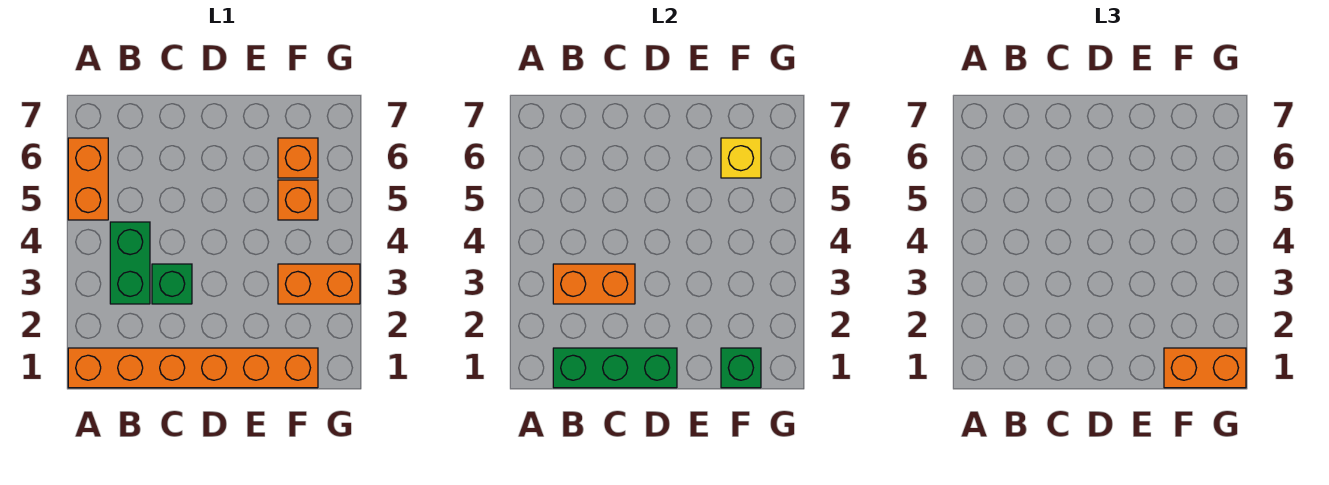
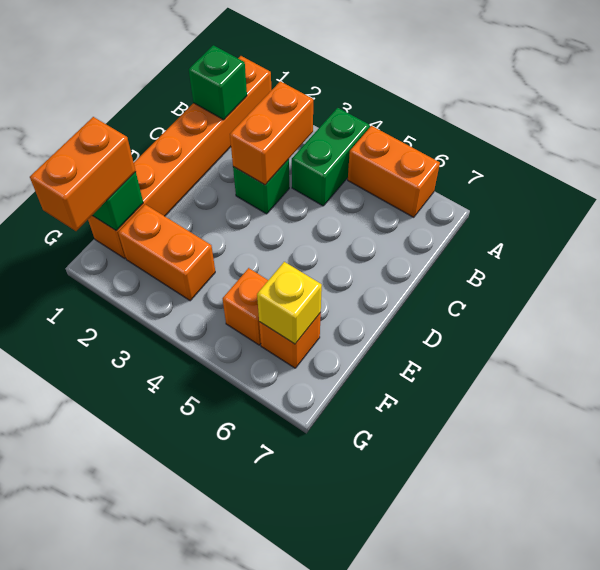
green brick B1:D1 level 2 -> green brick B1 level 2
green brick B3:B4 level 1 -> green brick A4:B4 level 1
orange brick F3:G3 level 1 -> orange brick F2:F3 level 1

